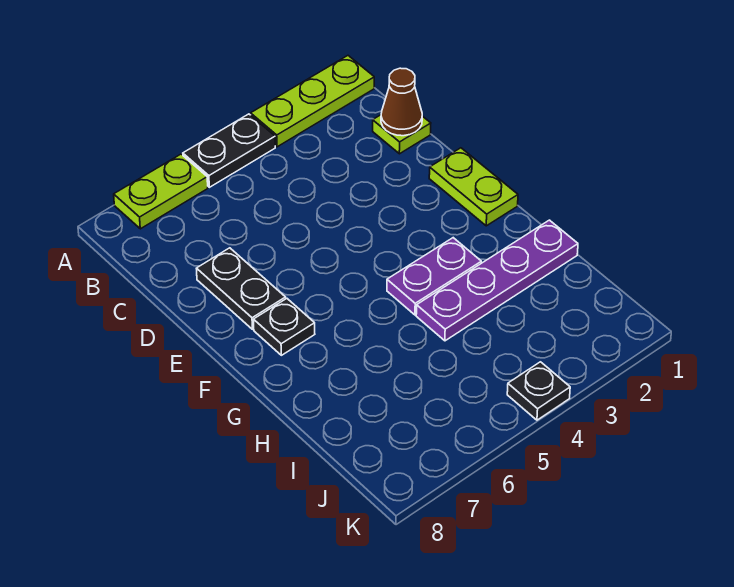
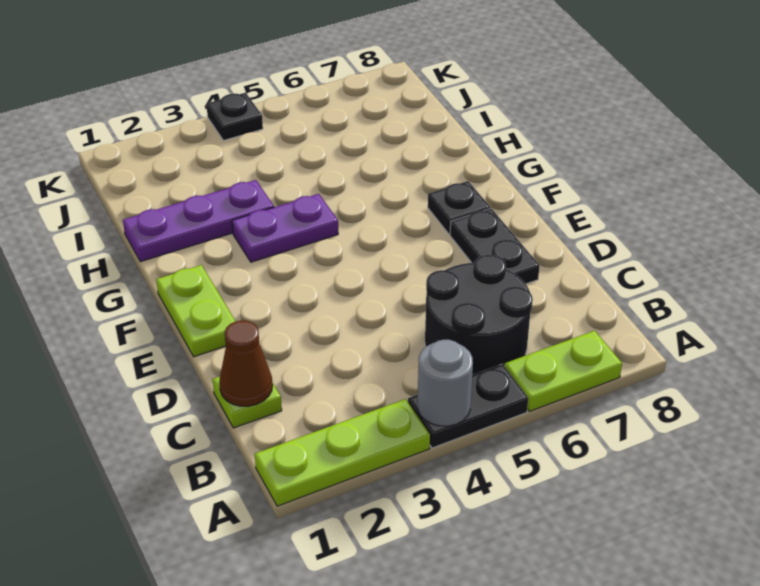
none -> grey round brick A4 level 2
none -> black round brick B5:C6 level 1
purple plate H1:H4 level 1 -> purple plate H1:H3 level 1

